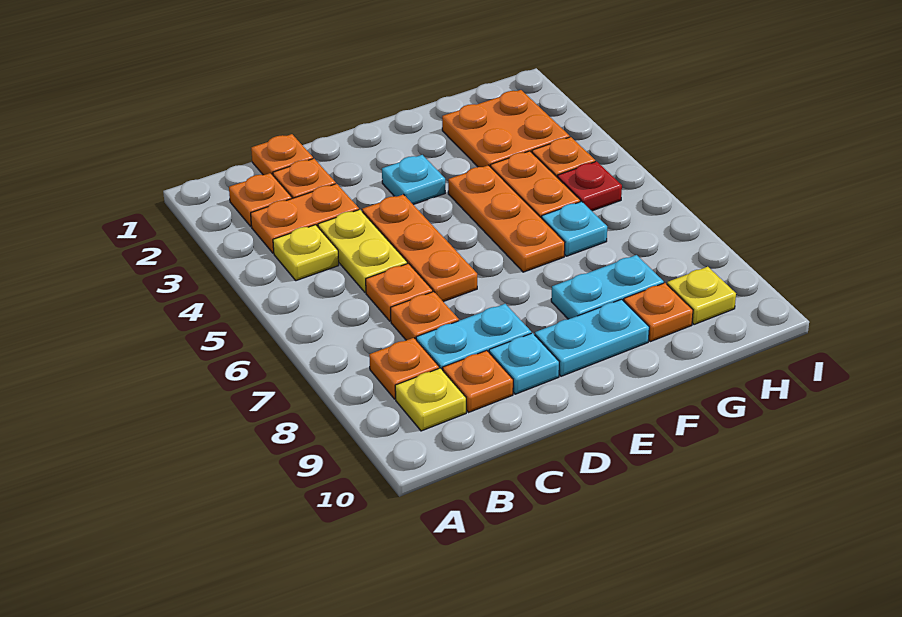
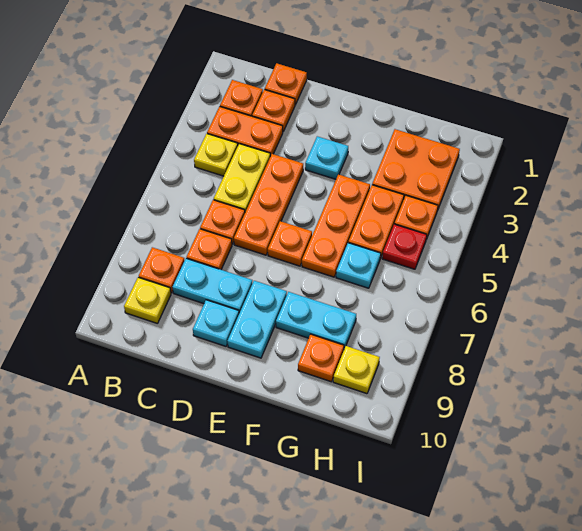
orange plate C9 level 1 -> orange plate E6 level 1
cyan plate E9:F9 level 1 -> cyan plate E8:E9 level 1

